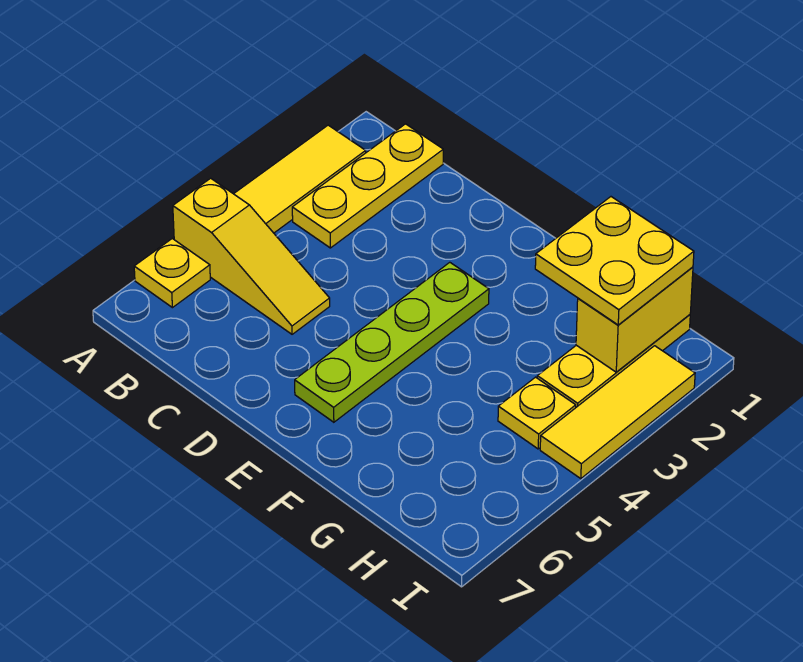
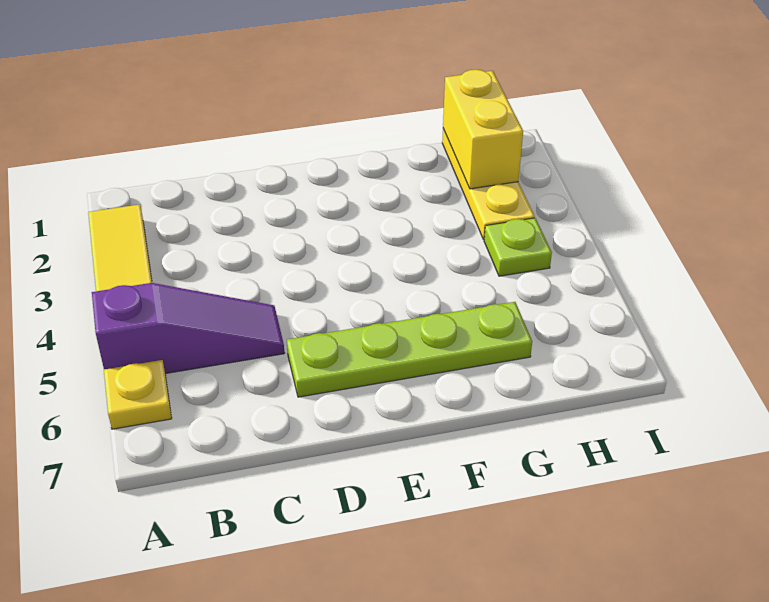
yellow slope A5:C5 level 1 top A -> purple slope A5:C5 level 1 top A
yellow plate B1:B3 level 1 -> none
lime plate E3:E6 level 1 -> lime plate D6:G6 level 1
yellow plate G1:H2 level 3 -> none
yellow plate H4 level 1 -> lime plate H4 level 1
yellow tile I2:I4 level 1 -> none

